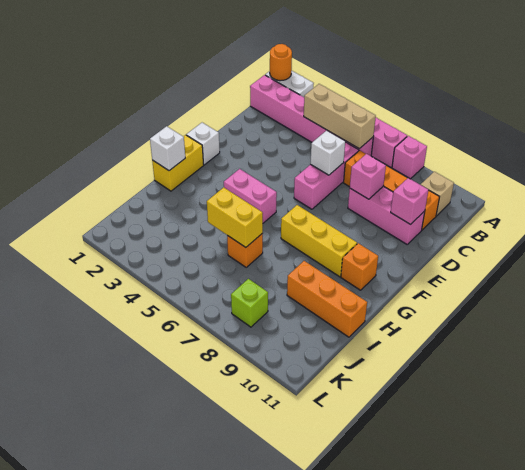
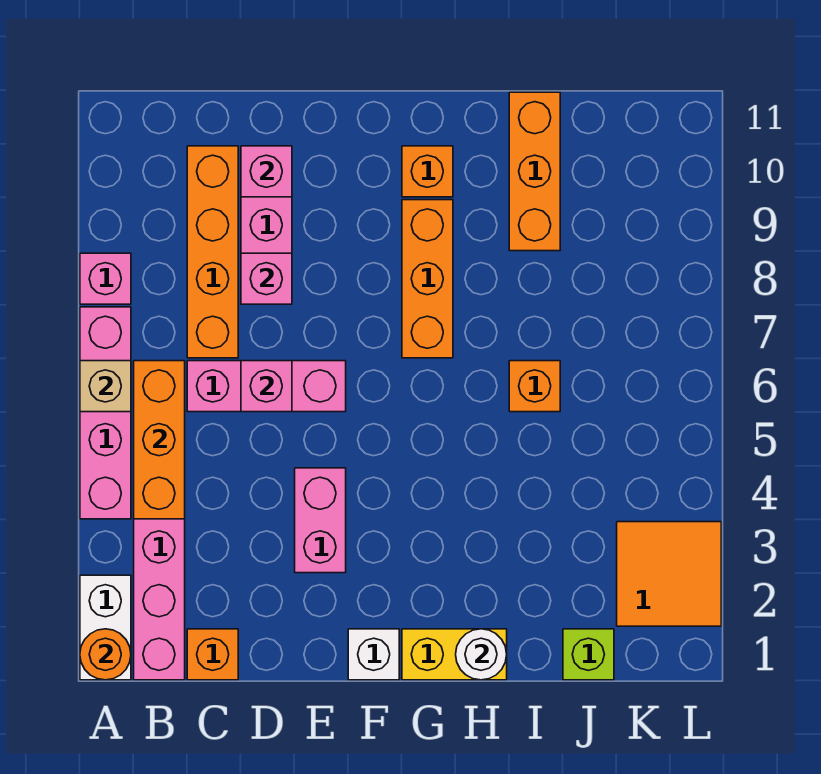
tan brick B4:B6 level 2 -> orange brick B4:B6 level 2
tan brick B10 level 1 -> tan brick A6 level 2
none -> orange brick C1 level 1
white brick D6 level 2 -> pink brick D6 level 2
pink brick G4:G5 level 1 -> pink brick E3:E4 level 1
yellow brick G7:G9 level 1 -> orange brick G7:G9 level 1
white brick H1 level 2 -> white round brick H1 level 2
yellow brick I5:I6 level 2 -> none
none -> orange tile K2:L3 level 1
lime brick K8 level 1 -> lime brick J1 level 1

